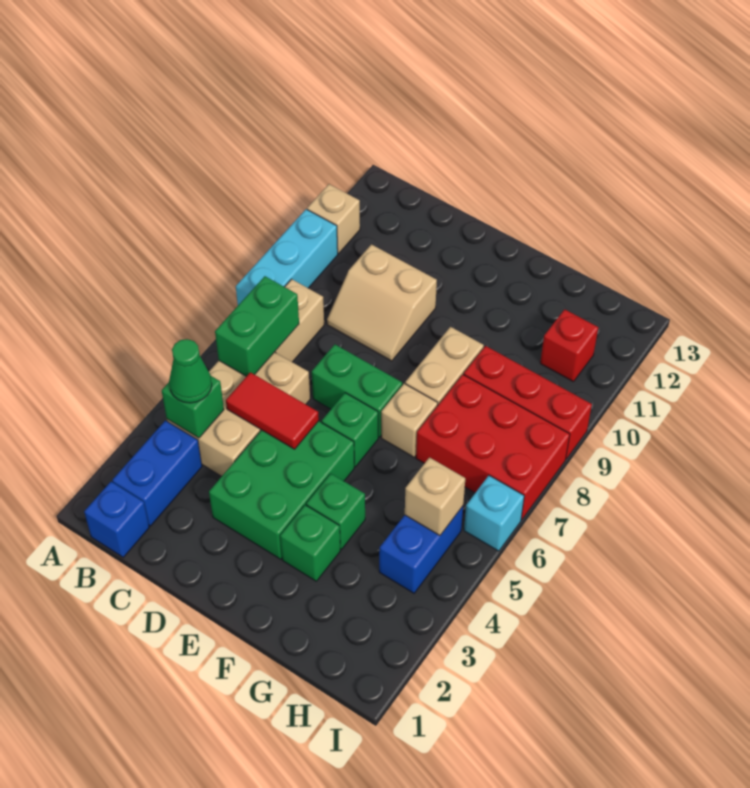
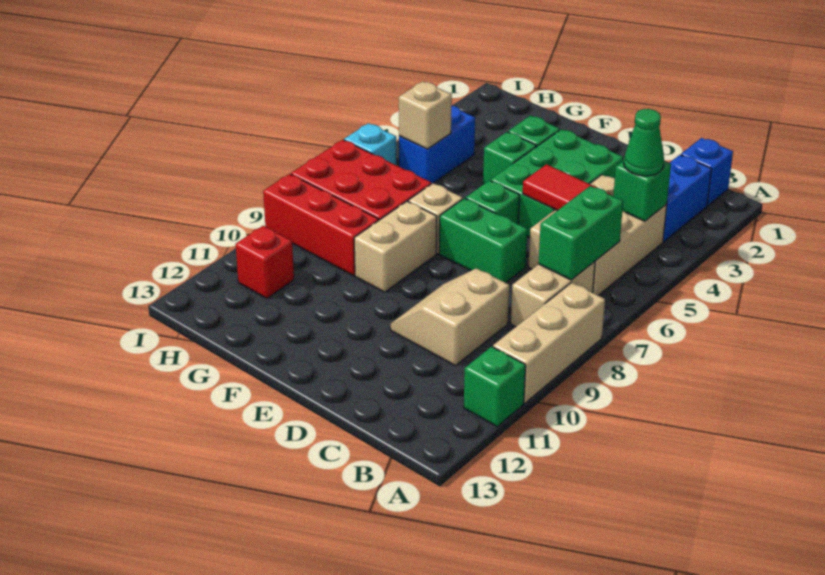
cyan brick A8:A10 level 1 -> tan brick A8:A10 level 1
tan brick A11 level 1 -> green brick A11 level 1
tan slope C9:D10 level 1 top 10 -> tan slope C9:D10 level 1 top C

